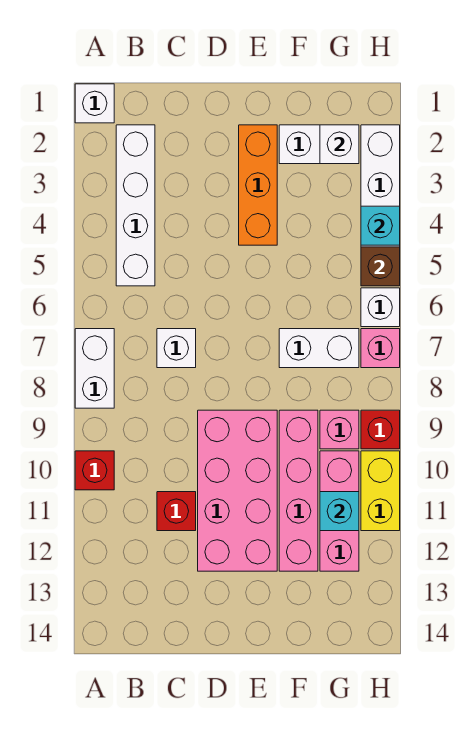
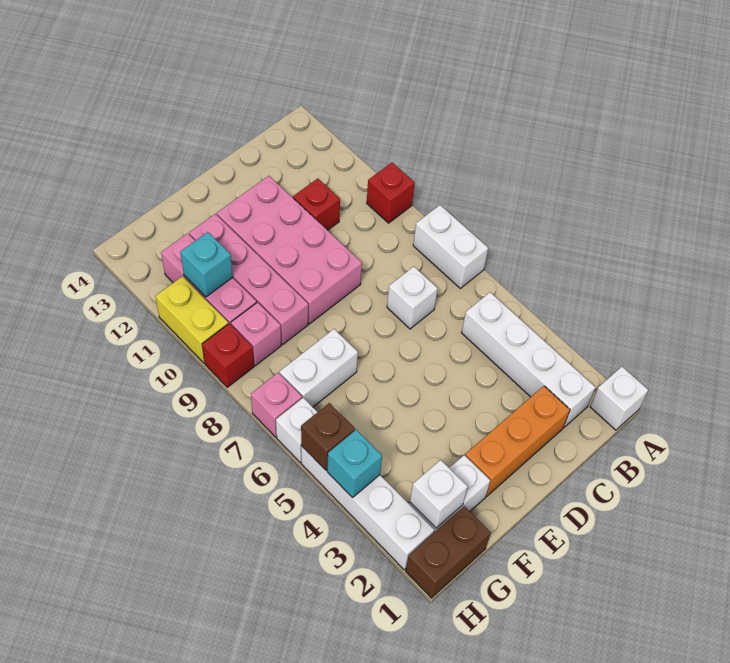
orange brick E2:E4 level 1 -> orange brick C2:E2 level 1
none -> brown brick G1:H1 level 1

